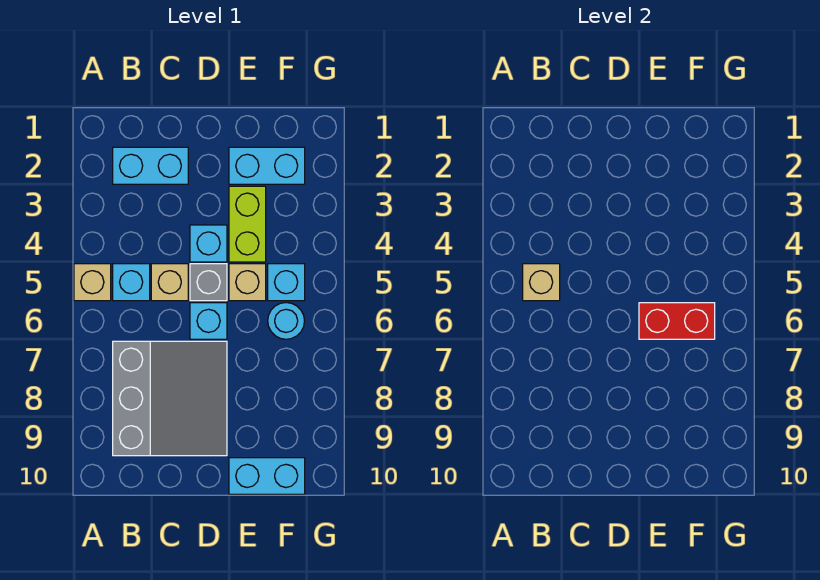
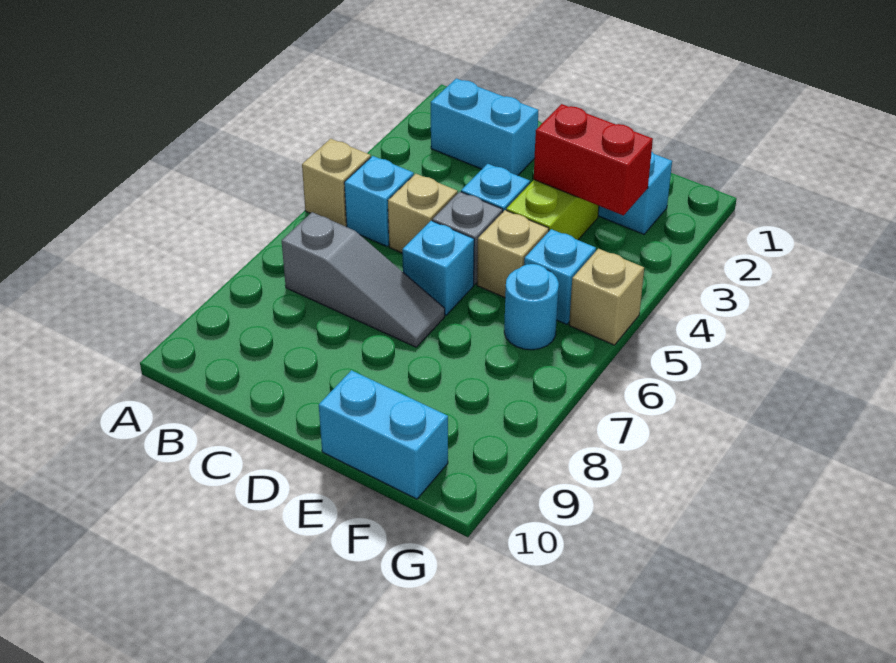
tan brick B5 level 2 -> tan brick G5 level 1
grey slope B7:D9 level 1 top B -> grey slope B7:D7 level 1 top B
red brick E6:F6 level 2 -> red brick E3:F3 level 2

